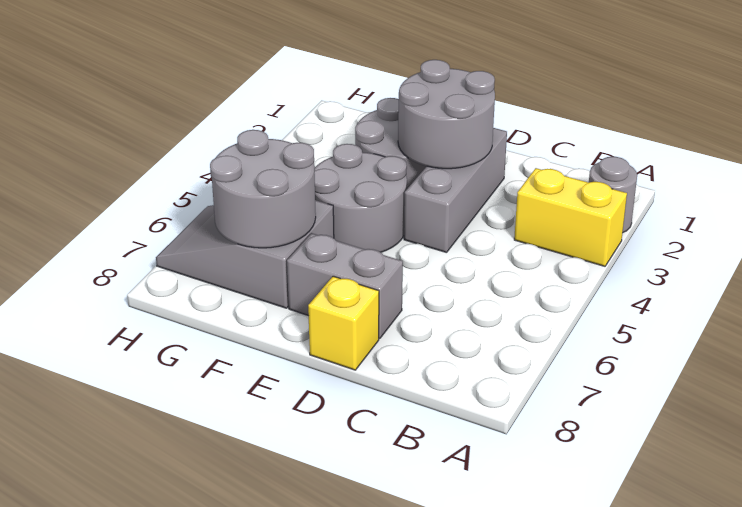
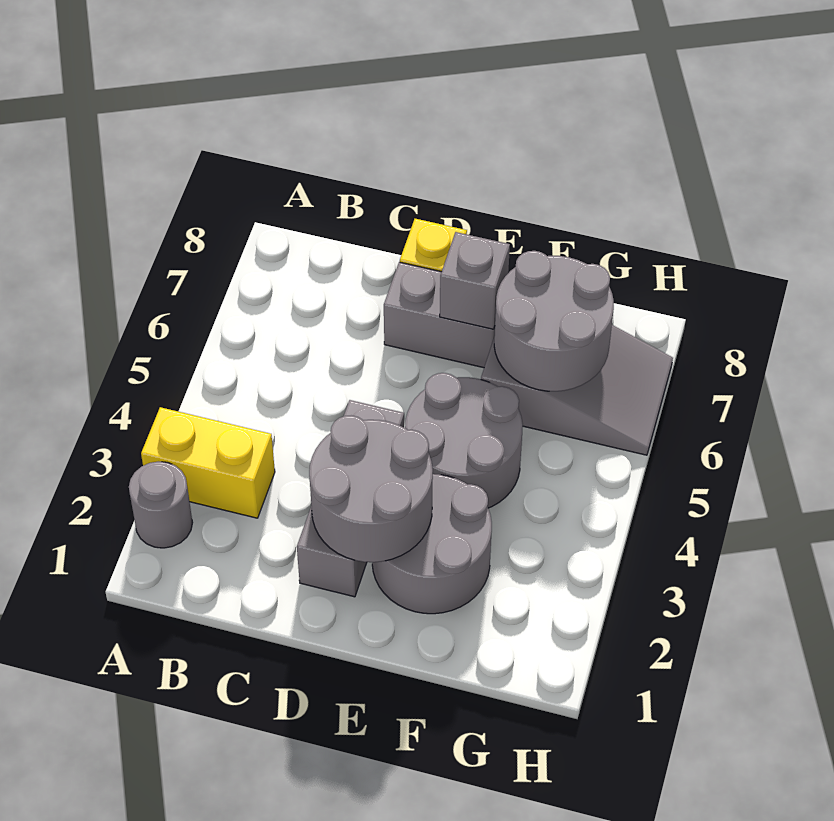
none -> grey brick E7 level 2

